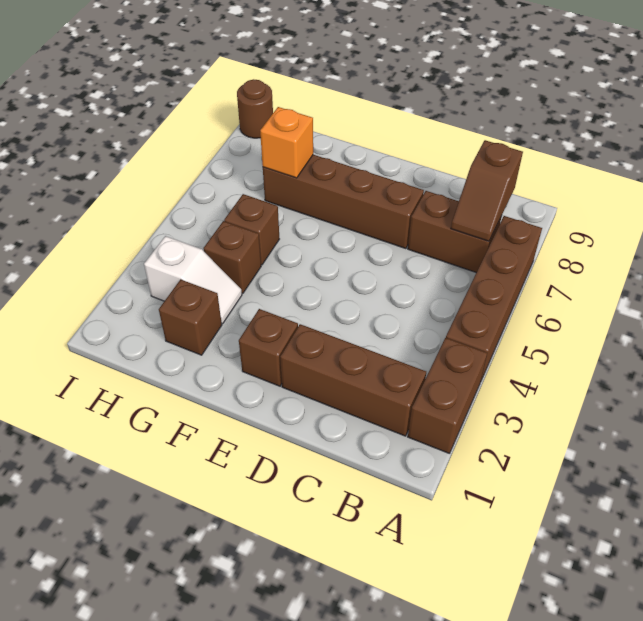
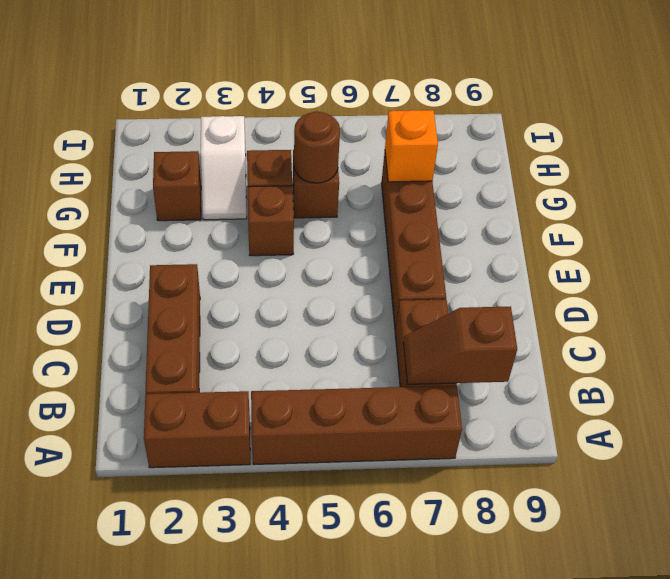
brown brick E2 level 1 -> brown brick F4 level 1
brown round brick I9 level 1 -> brown round brick G5 level 2

